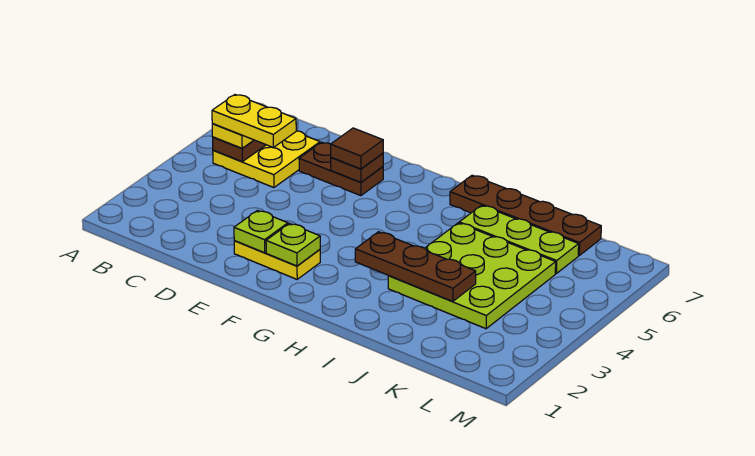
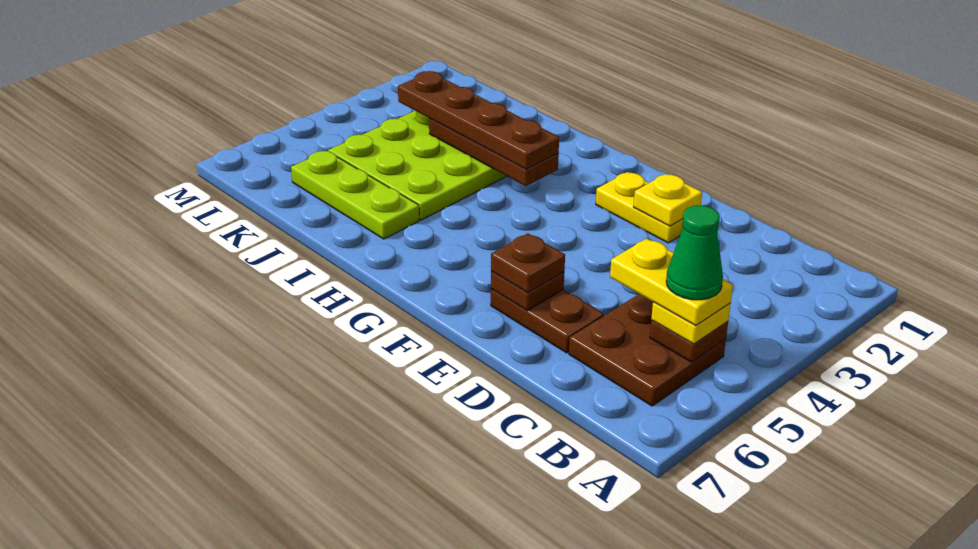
yellow plate B5:C6 level 1 -> brown plate B5:C6 level 1
none -> green cone B5 level 5
lime plate E2 level 2 -> yellow plate E2 level 2
brown tile E6 level 3 -> brown plate E6 level 3
lime plate F2 level 2 -> none
brown plate H7:K7 level 1 -> brown plate H3:K3 level 3

